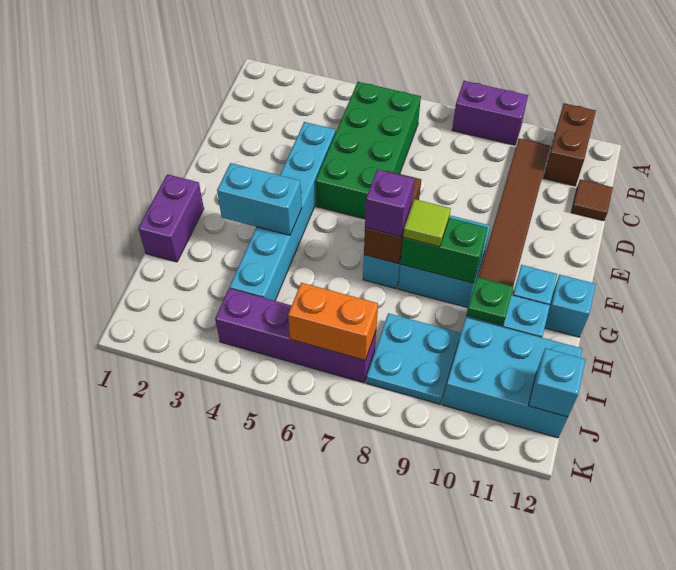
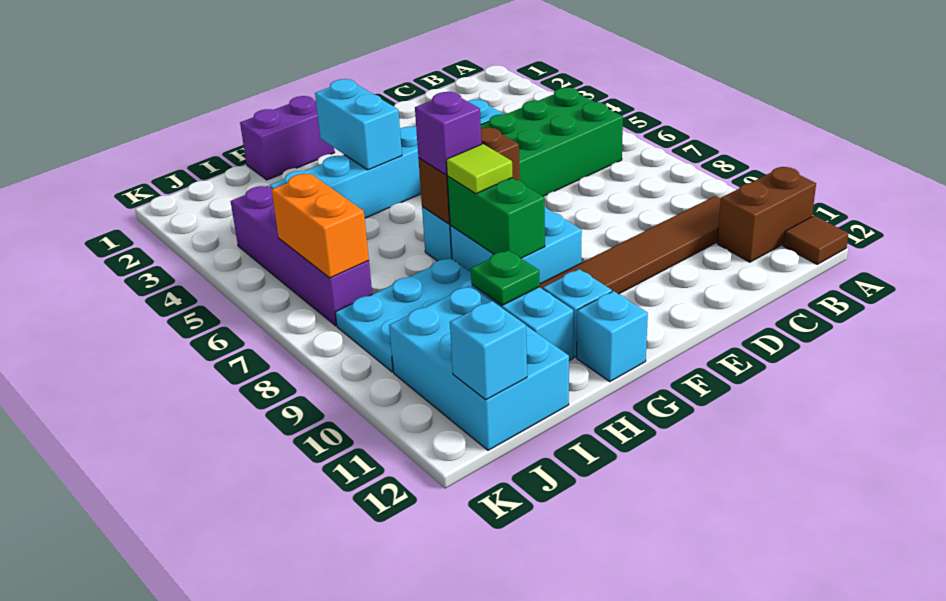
purple brick A8:A9 level 1 -> none
brown tile C12 level 1 -> brown tile A12 level 1
cyan plate I8:J9 level 1 -> cyan plate H8:J9 level 1

